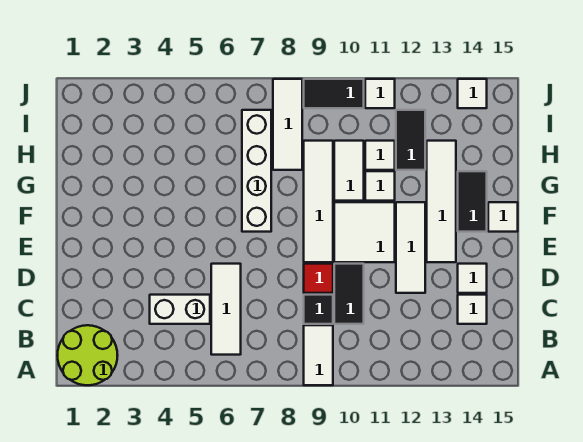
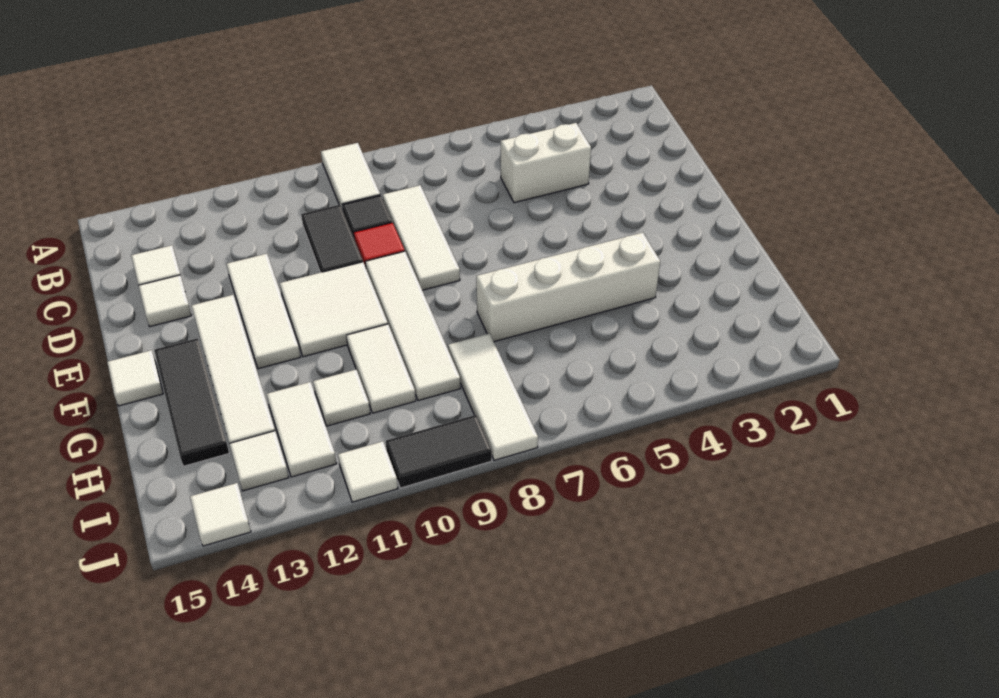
lime round brick A1:B2 level 1 -> none
white tile B6:D6 level 1 -> white tile C8:E8 level 1
white brick F7:I7 level 1 -> white brick G4:G7 level 1
black tile F14:G14 level 1 -> black tile F14:H14 level 1
white tile G11 level 1 -> white tile I13 level 1
black tile H12:I12 level 1 -> white tile H12:I12 level 1

